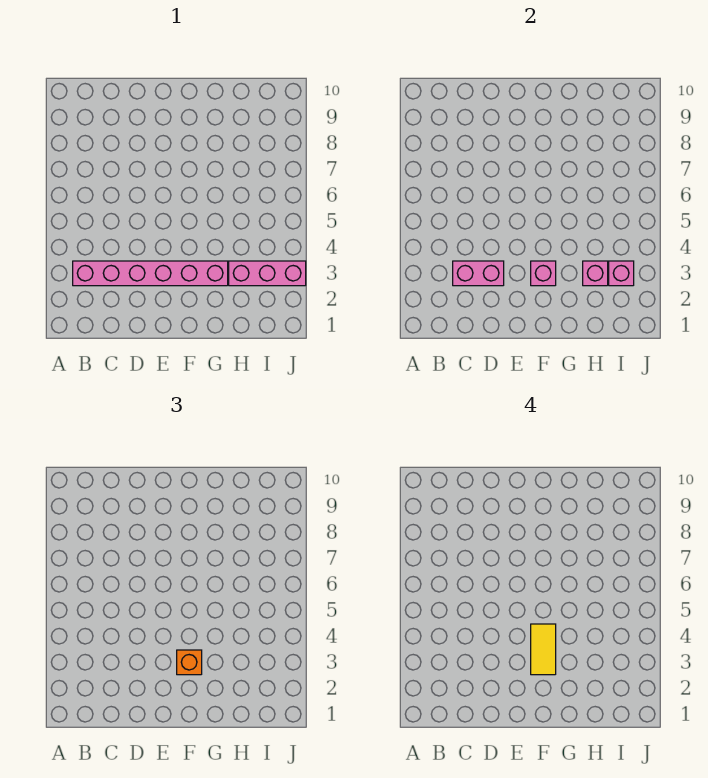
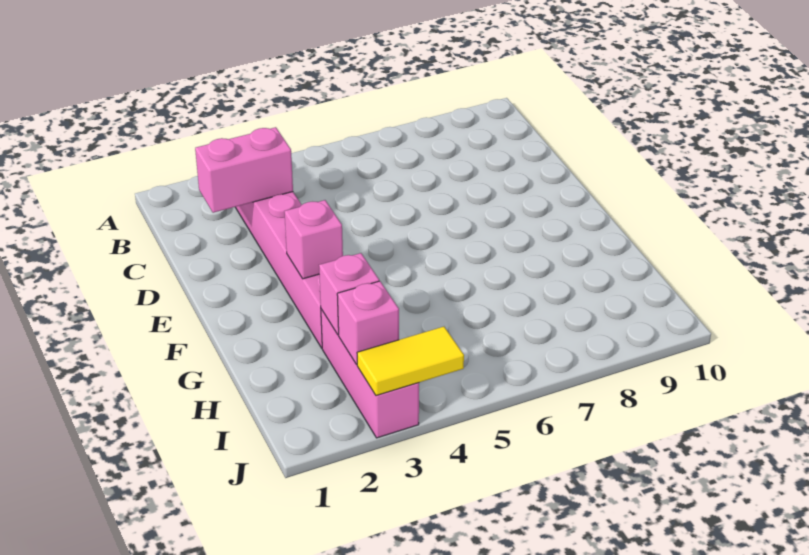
pink brick C3:D3 level 2 -> pink brick C2:C3 level 2
orange brick F3 level 3 -> none
yellow tile F3:F4 level 4 -> yellow tile J3:J4 level 2

